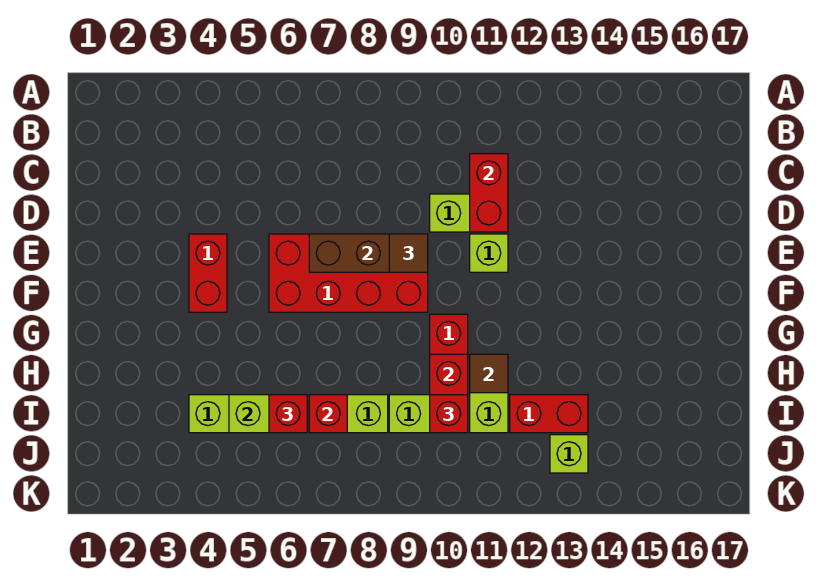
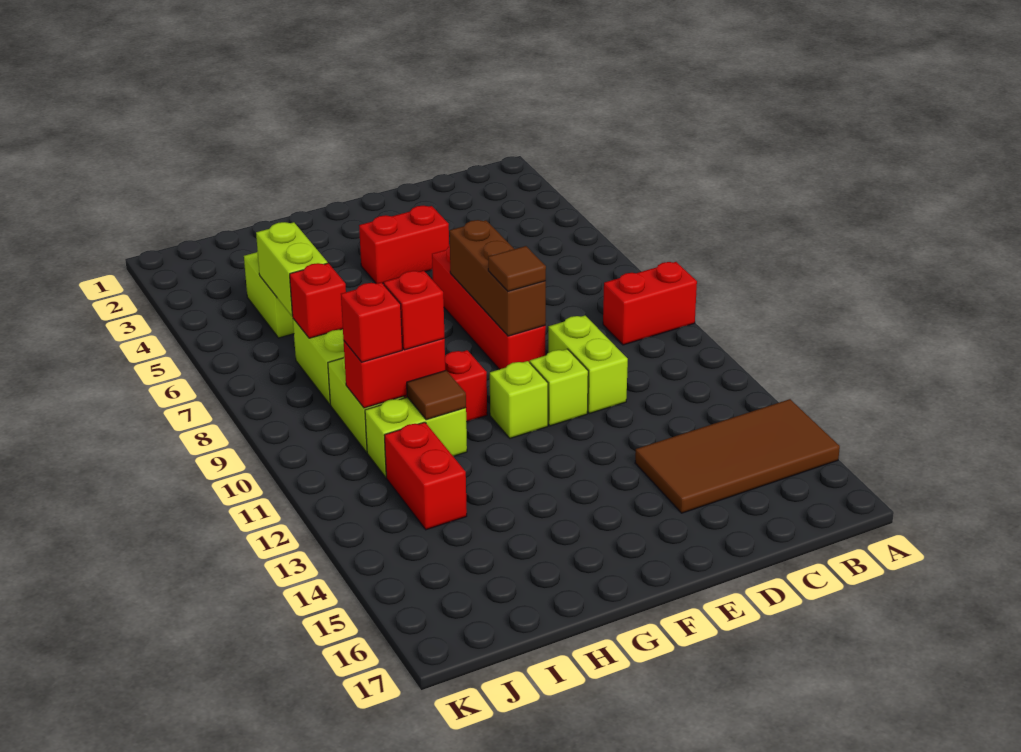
none -> brown tile A14:D15 level 1
red brick C11:D11 level 2 -> red brick A9:B9 level 1
red brick E6:F9 level 1 -> red brick E6:E9 level 1
red brick I6 level 3 -> red brick H10 level 3
lime brick J13 level 1 -> lime brick F11 level 1

